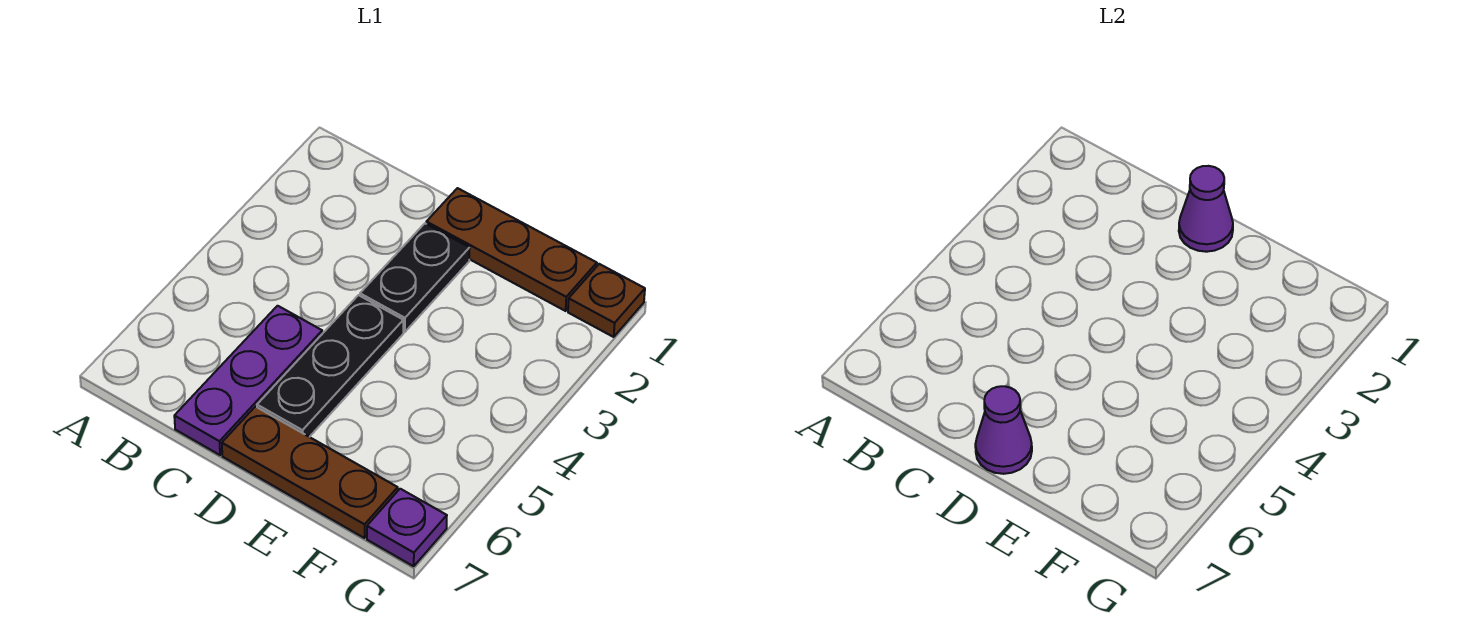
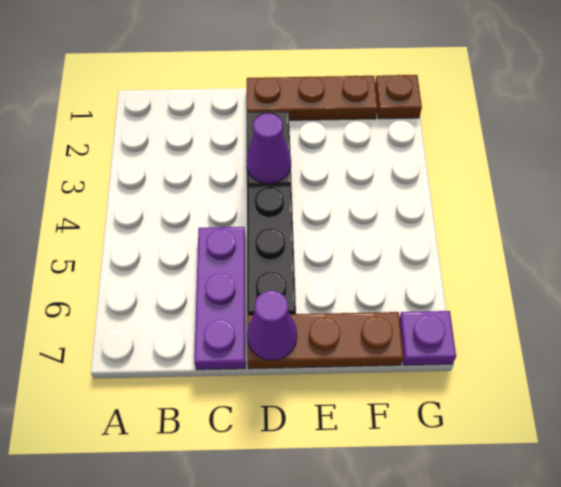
purple cone D1 level 2 -> purple cone D3 level 2

